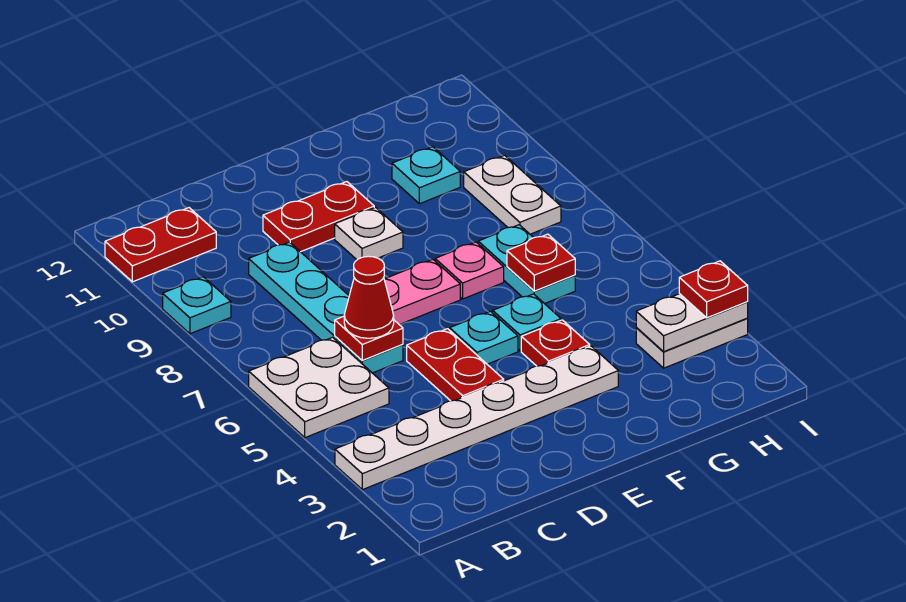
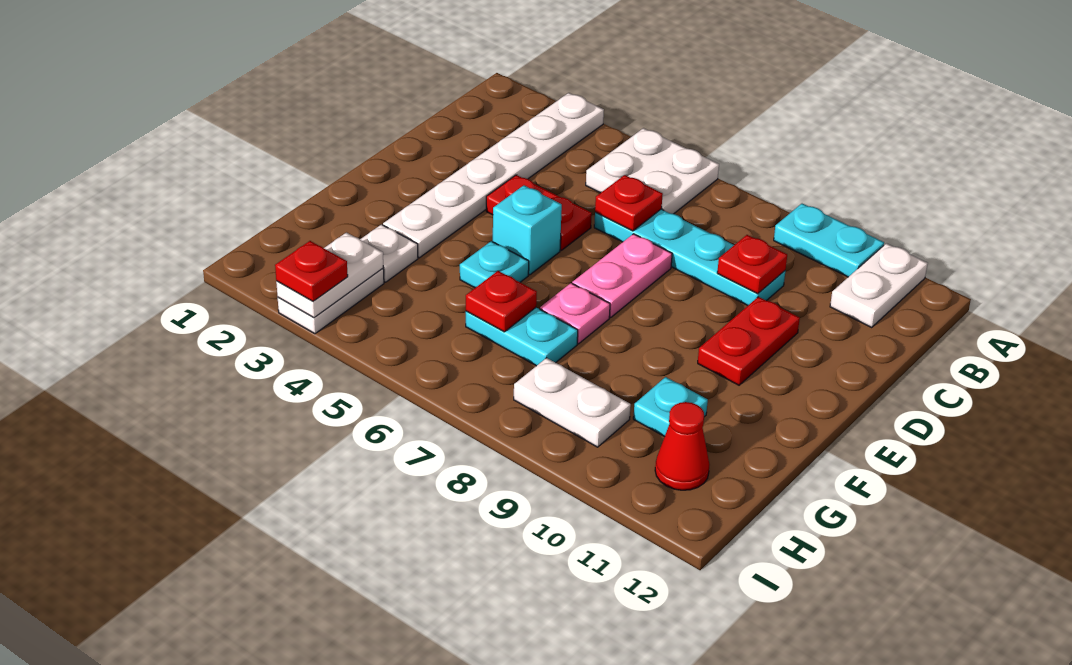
cyan plate A9 level 1 -> cyan plate A9:A10 level 1
red plate A11:B11 level 1 -> white plate A11:B11 level 1
red cone C6 level 3 -> red cone H11 level 1
cyan plate E5 level 1 -> cyan brick E5 level 1
white plate E9 level 1 -> white plate G3 level 1
red plate F4 level 1 -> red plate C9 level 2

